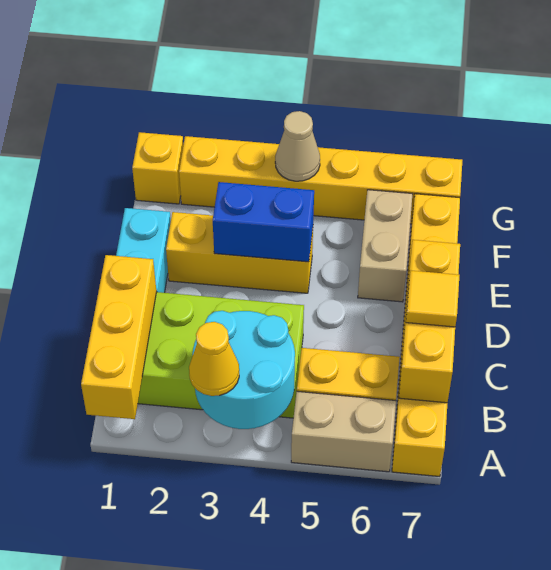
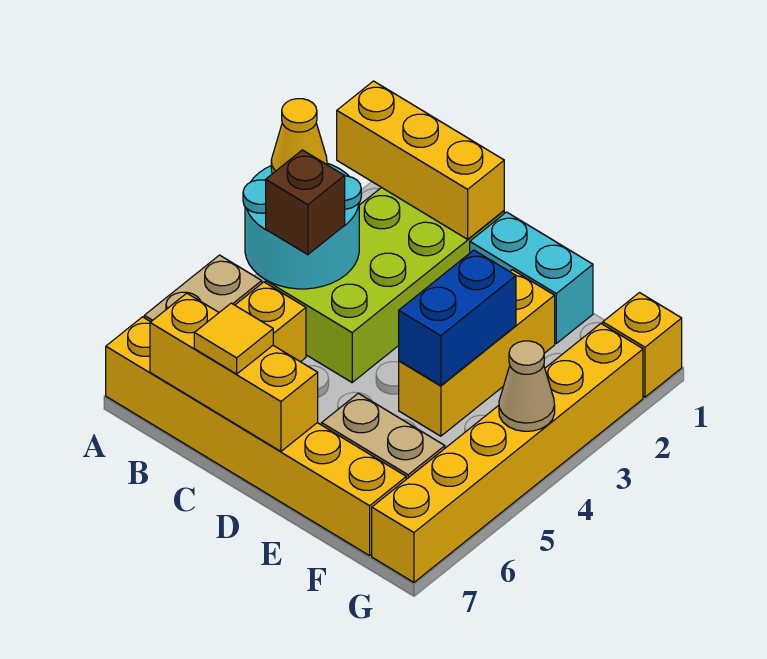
none -> brown brick B4 level 3

